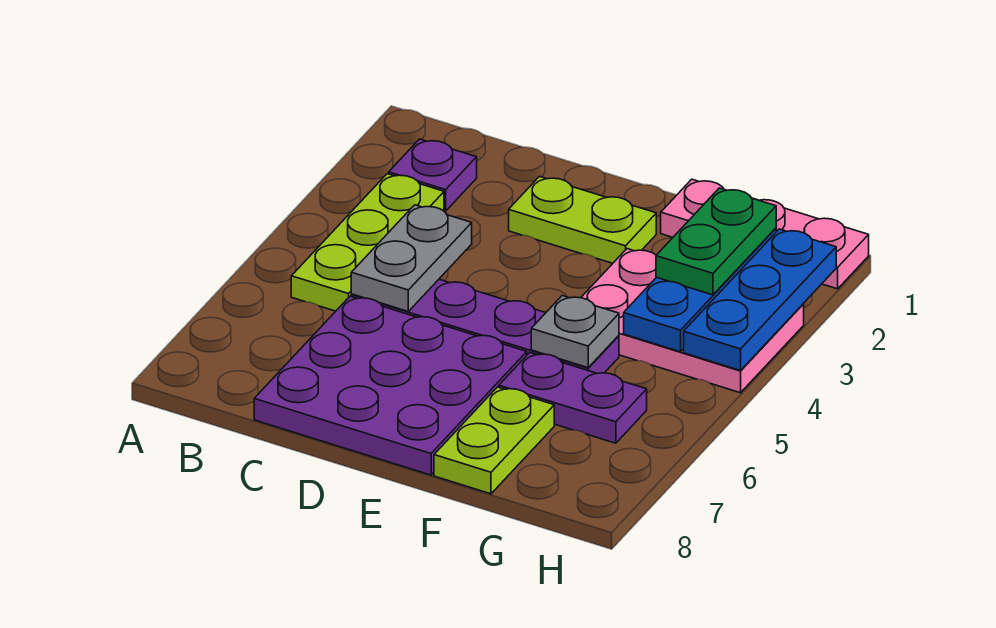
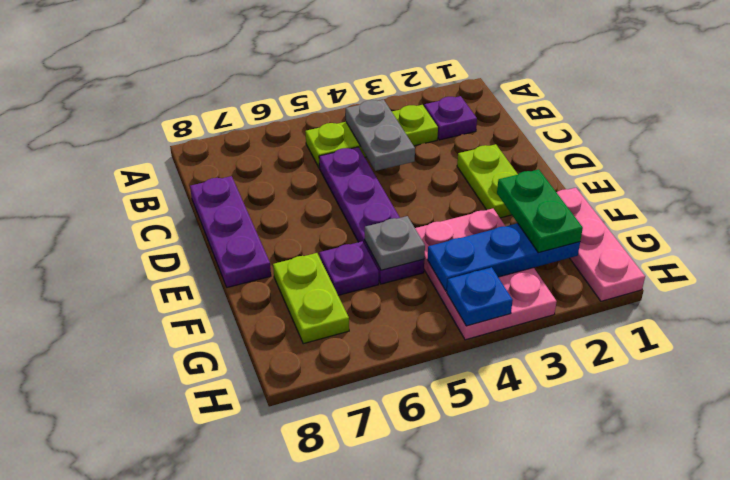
grey plate C4:C5 level 2 -> grey plate B4:C4 level 2
purple plate C6:E8 level 1 -> purple plate C8:E8 level 1
purple plate F6:G6 level 1 -> purple plate F6 level 1
lime plate F7:F8 level 1 -> lime plate F7:G7 level 1
green plate G2:G3 level 3 -> green plate F2:G2 level 3
blue plate H2:H4 level 2 -> blue plate H4 level 2

